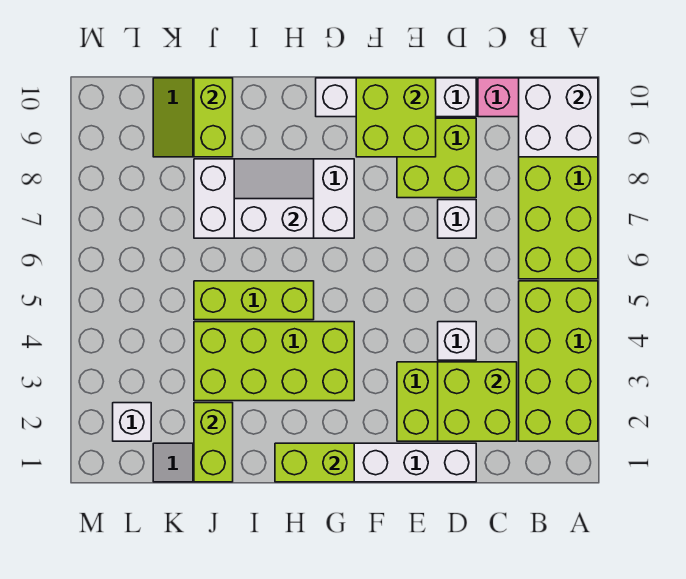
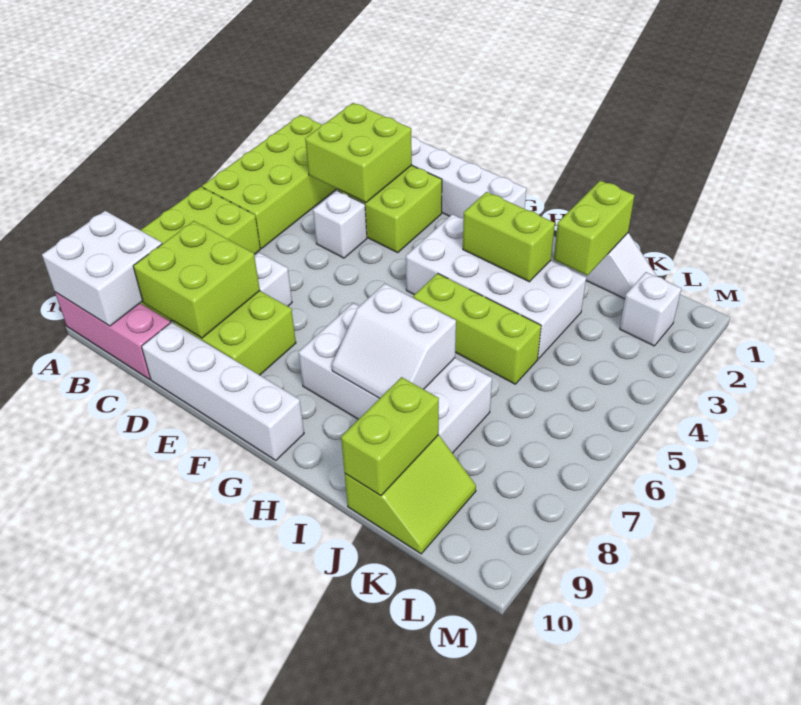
lime brick E9:F10 level 2 -> lime brick C8:D9 level 2
lime brick G1:H1 level 2 -> lime brick H3:I3 level 2
lime brick G3:J4 level 1 -> white brick G3:J4 level 1

